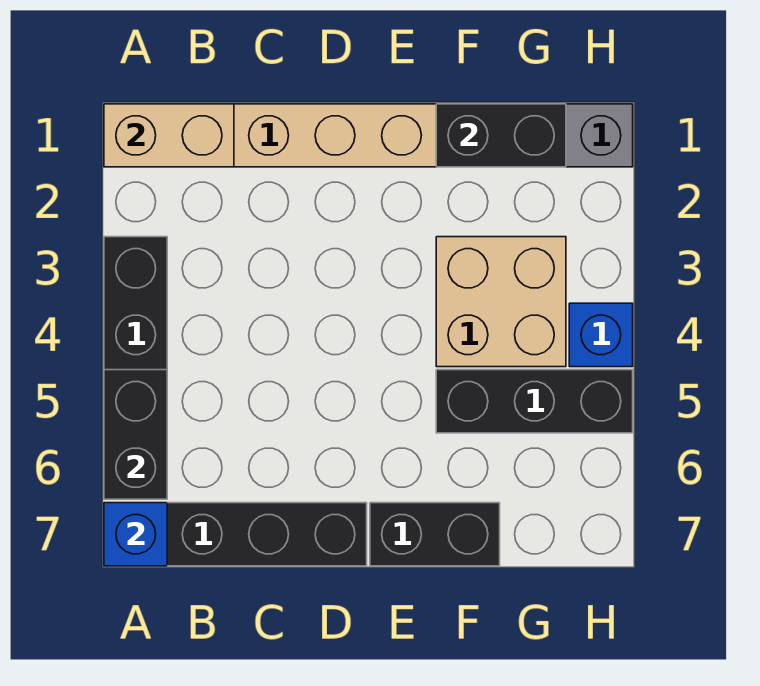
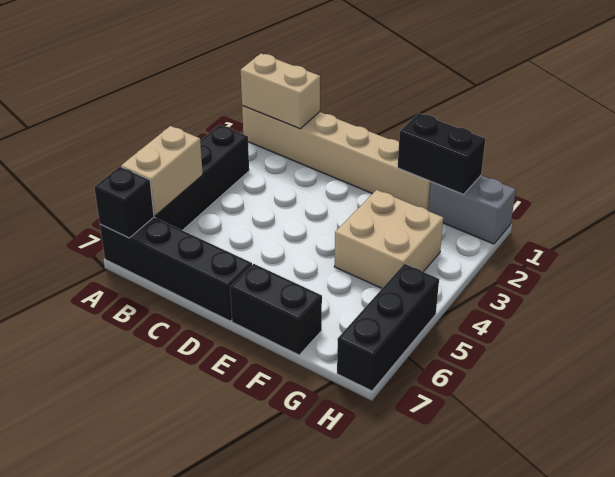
black brick A5:A6 level 2 -> tan brick A5:A6 level 2
blue brick A7 level 2 -> black brick A7 level 2
black brick F5:H5 level 1 -> black brick H5:H7 level 1
blue brick H4 level 1 -> none

